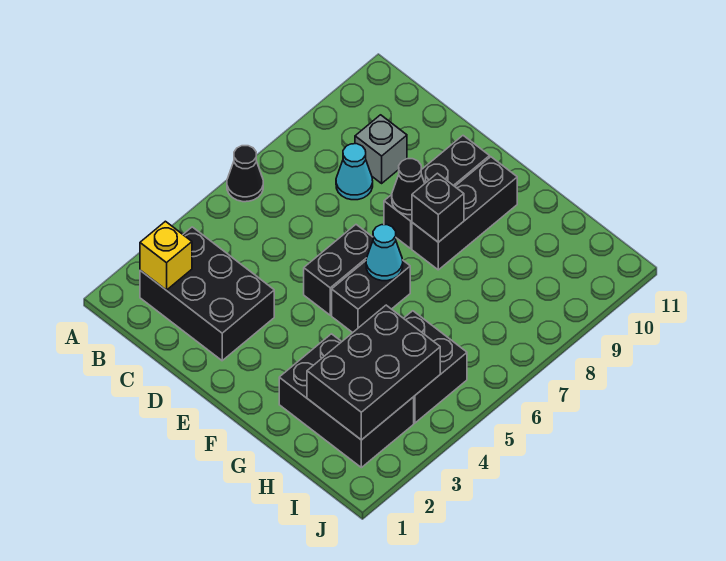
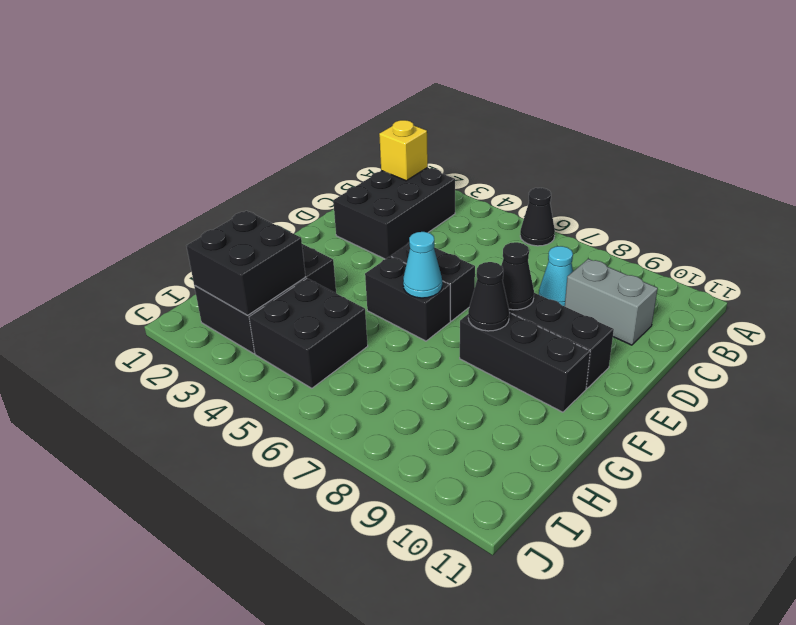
grey brick C9 level 1 -> grey brick C9:C10 level 1
black brick F8 level 2 -> black cone F8 level 2
black brick H2:I4 level 2 -> black brick H2:I3 level 2

